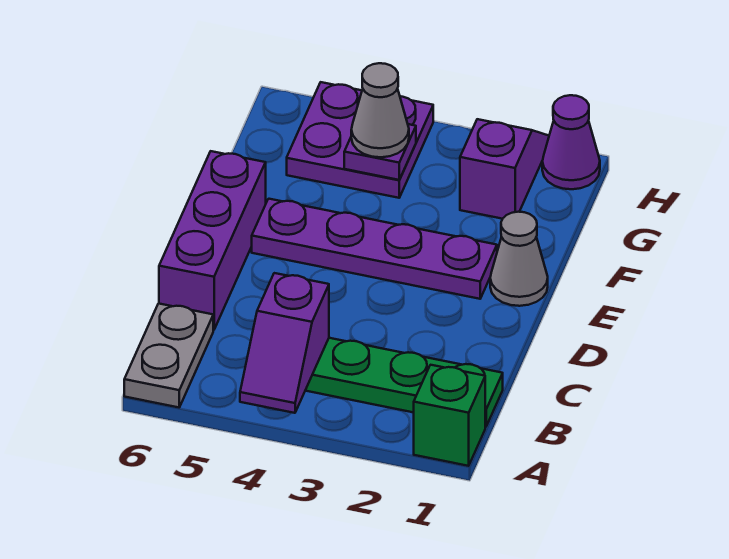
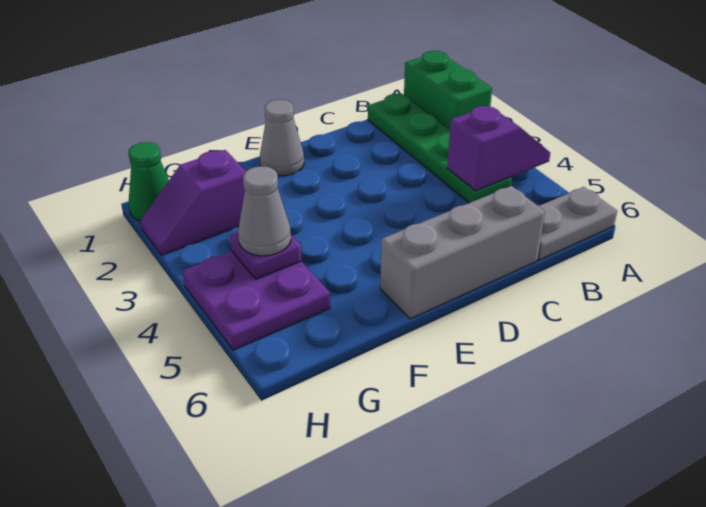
green brick A1 level 1 -> green brick A1:A2 level 1
purple brick C6:E6 level 1 -> grey brick C6:E6 level 1
purple plate E2:E5 level 1 -> none
purple cone H1 level 1 -> green cone H1 level 1

